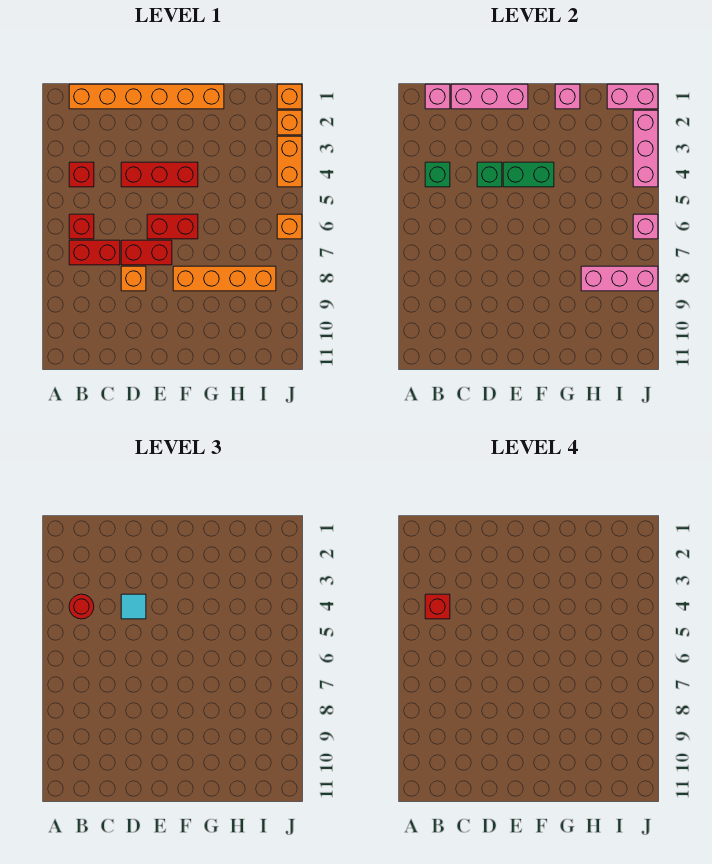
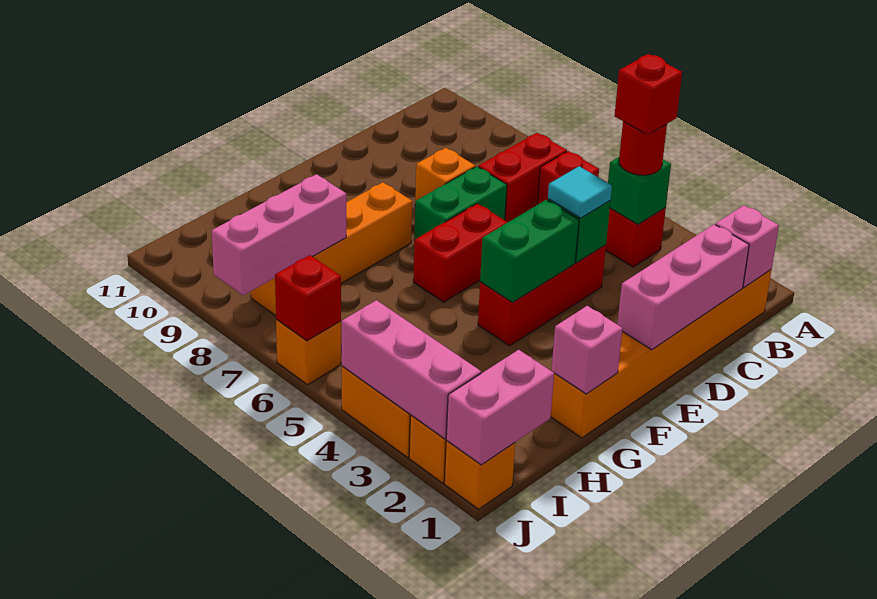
red brick D7:E7 level 1 -> green brick D7:E7 level 1
pink brick J6 level 2 -> red brick J6 level 2

